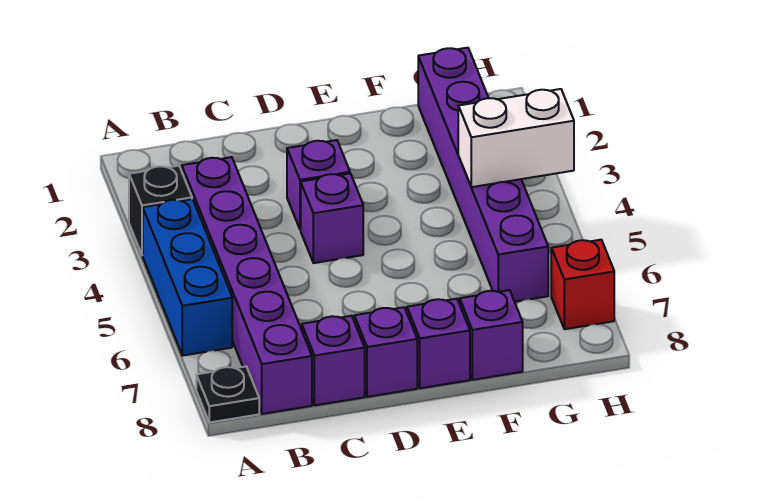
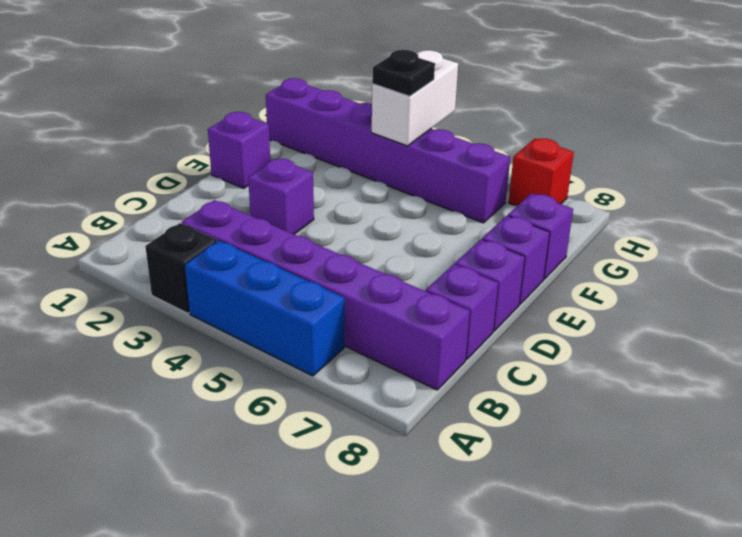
black plate A8 level 1 -> black plate G4 level 3
purple brick D4 level 1 -> purple brick E1 level 1

